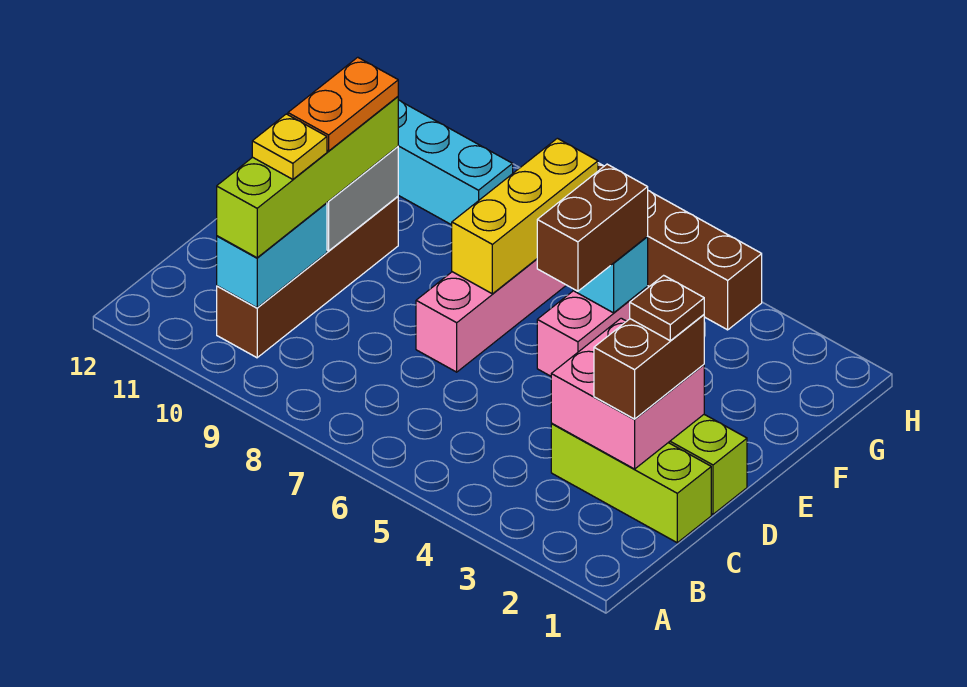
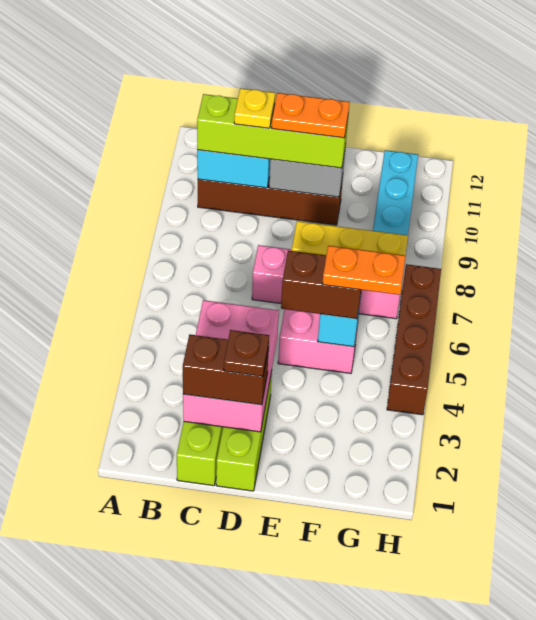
pink brick C2:D3 level 2 -> pink brick C2:D4 level 2
none -> orange plate F5:G5 level 4

